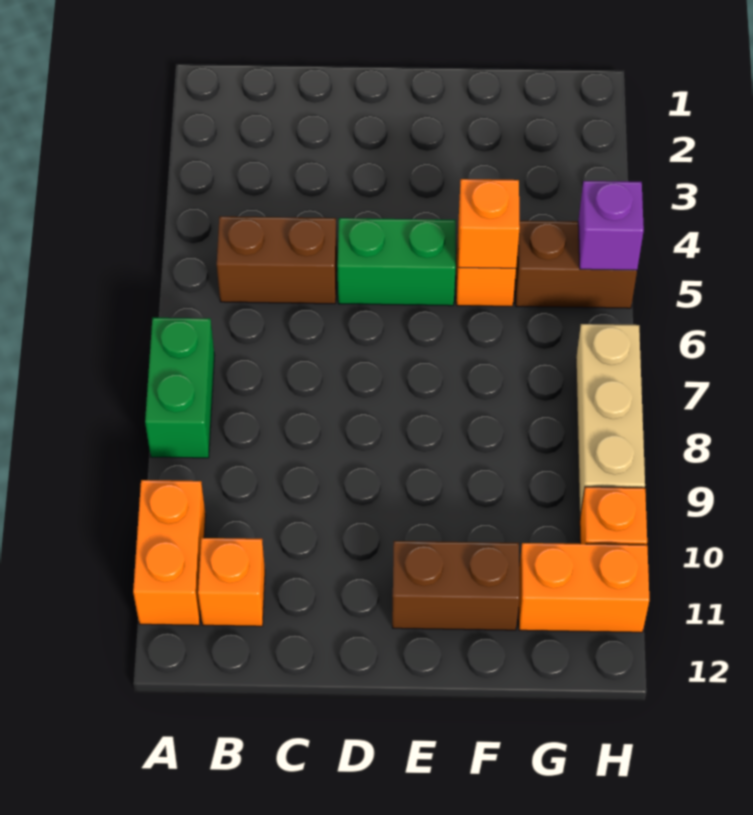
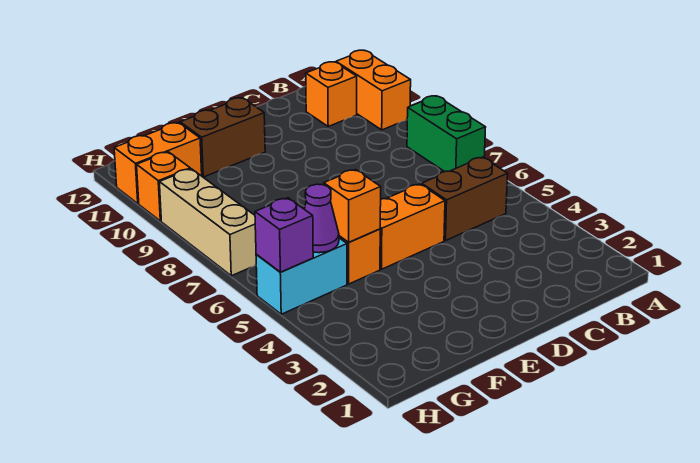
green brick D5:E5 level 1 -> orange brick D5:E5 level 1
brown brick G5:H5 level 1 -> cyan brick G5:H5 level 1
none -> purple cone G5 level 2

